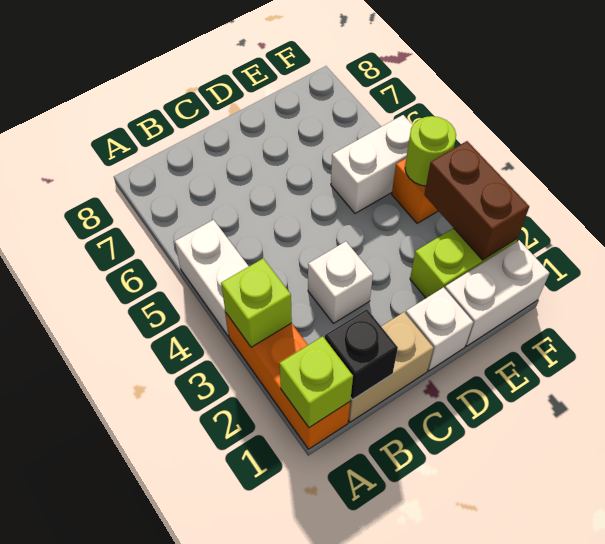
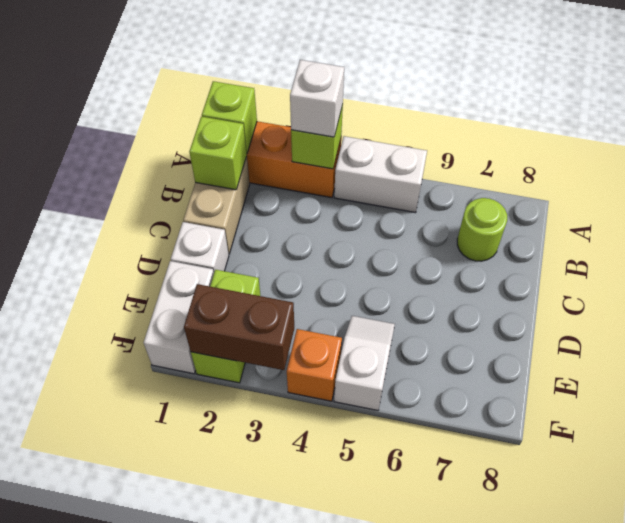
black brick B1 level 2 -> lime brick B1 level 2
white brick C3 level 1 -> white brick A3 level 3
white brick E5:F5 level 1 -> white slope E5:F5 level 1 top F
lime round brick F4 level 2 -> lime round brick B7 level 1

